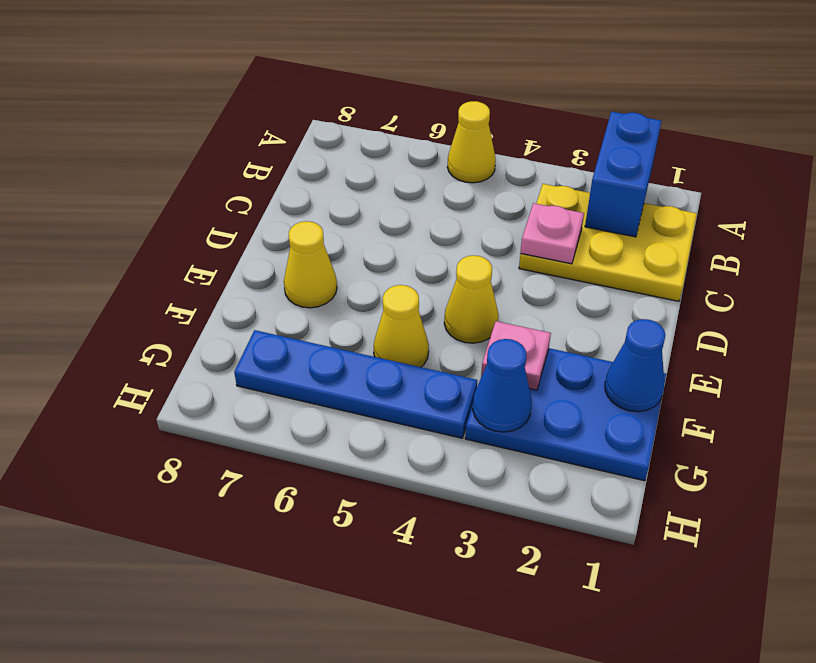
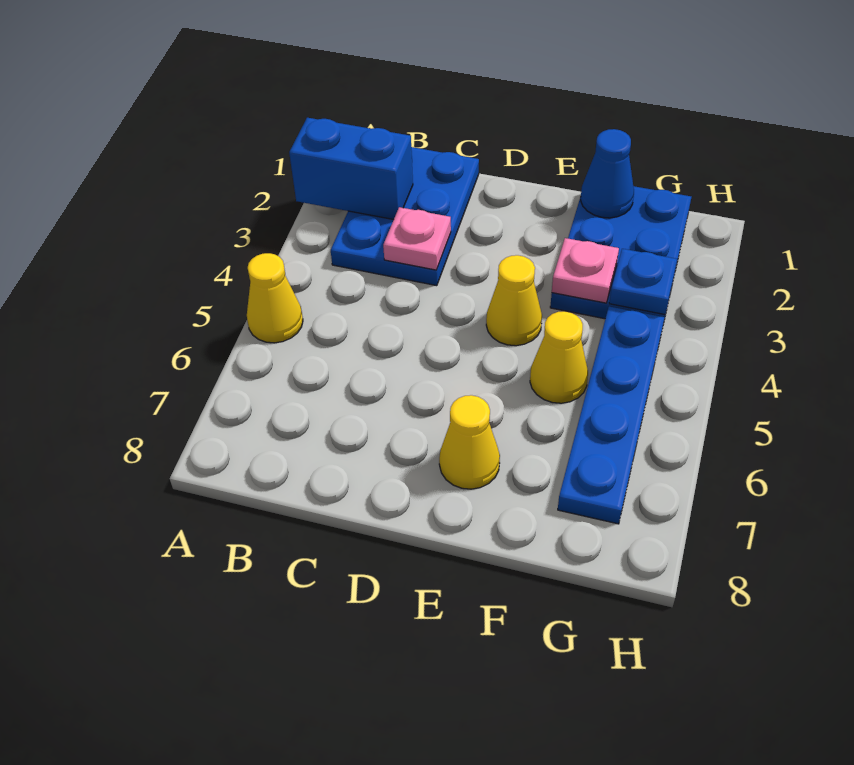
yellow plate B1:C3 level 1 -> blue plate B1:C3 level 1
blue cone G3 level 2 -> blue plate G3 level 2

